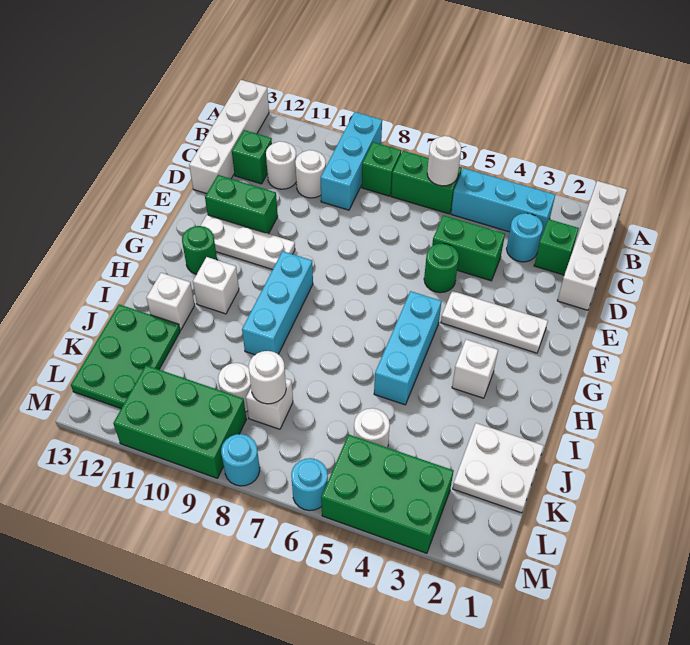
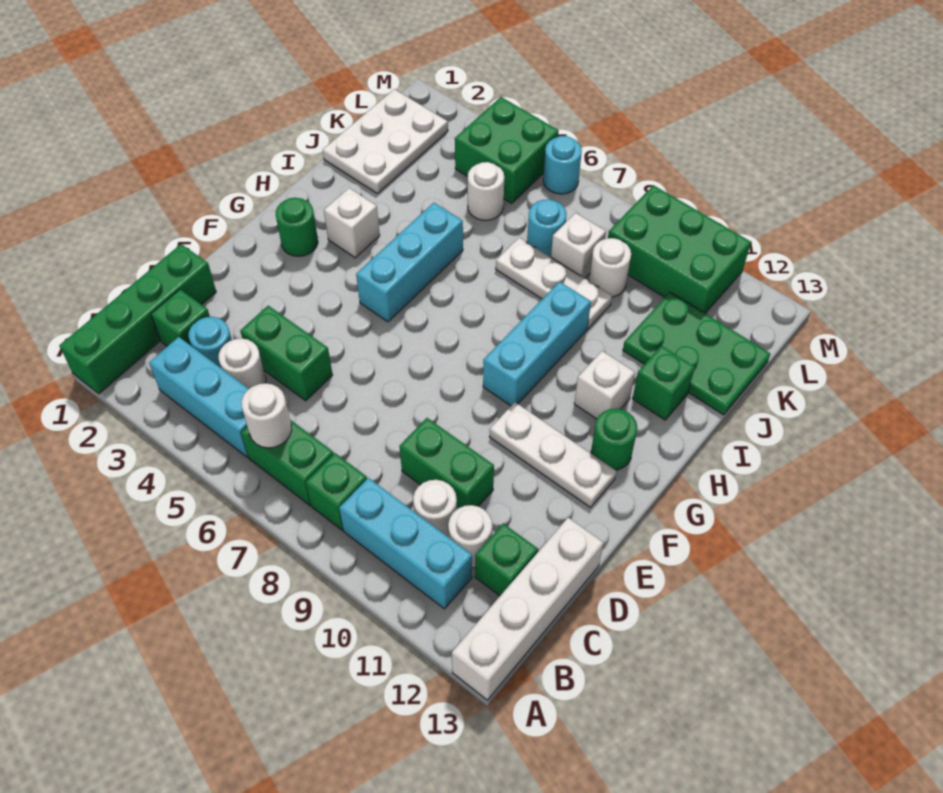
white brick A1:D1 level 1 -> green brick A1:D1 level 1
cyan brick A9:C9 level 1 -> cyan brick B9:B11 level 1
green round brick E5 level 1 -> green round brick G2 level 1
green brick E11:E12 level 1 -> green brick D9:D10 level 1
white plate F2:F4 level 1 -> white plate J7:J9 level 1
white brick I12 level 1 -> green brick I12 level 1
white plate J1:K2 level 1 -> white plate J1:L2 level 1
green plate J12:L13 level 1 -> green plate J11:K13 level 1
white round brick K8 level 2 -> white round brick C4 level 1
green brick L3:M5 level 1 -> green brick L4:M5 level 1
cyan round brick M8 level 1 -> cyan round brick K7 level 1

